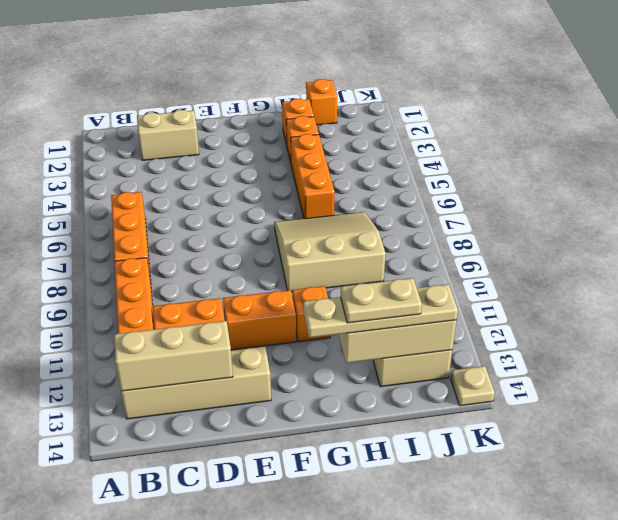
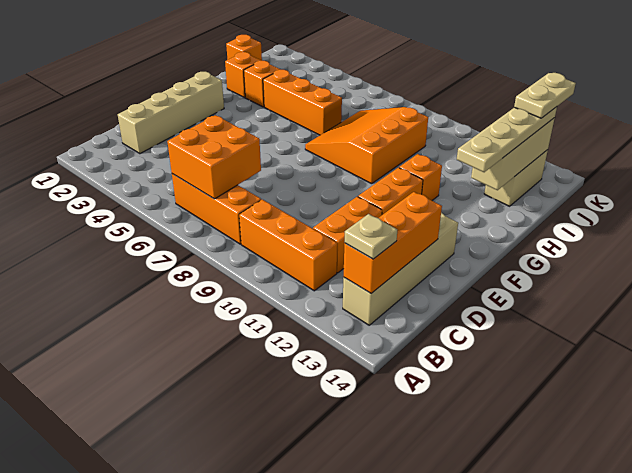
none -> orange brick B6:C7 level 2
tan brick B13:D13 level 2 -> orange brick B13:D13 level 2
tan brick C2:D2 level 1 -> tan brick C2:F2 level 1
tan slope G7:I9 level 1 top 9 -> orange slope G7:I9 level 1 top 9
tan plate H13:I13 level 4 -> tan plate J13:K13 level 4
tan plate K14 level 1 -> tan plate B13 level 3

